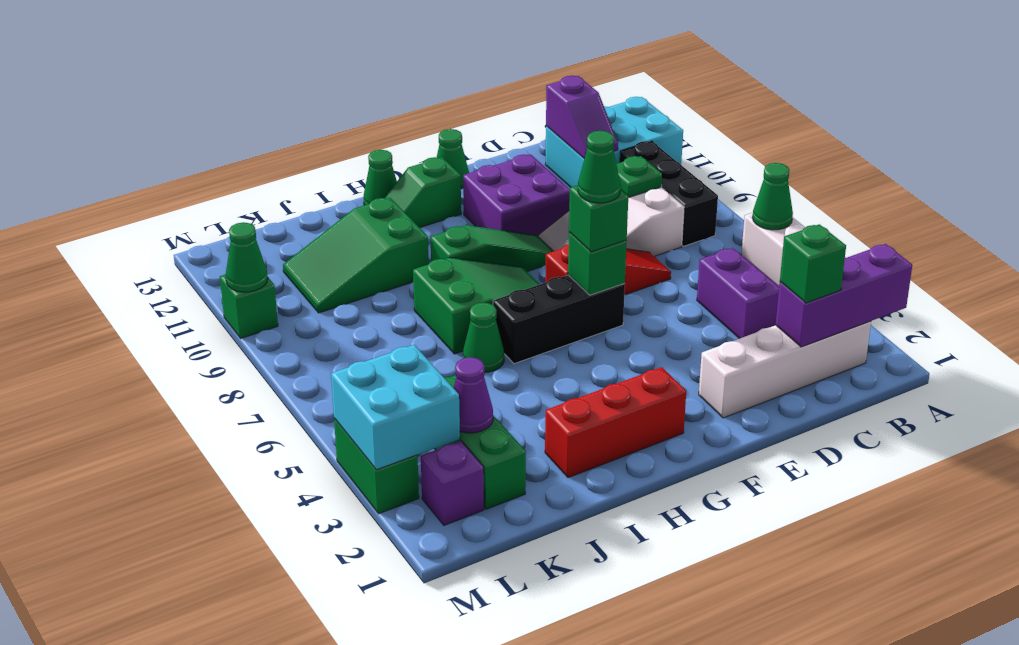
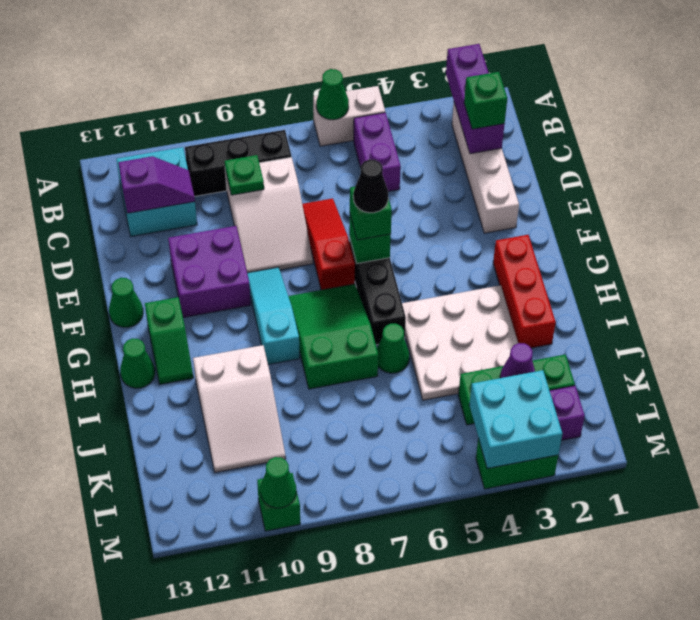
cyan brick A11:C12 level 1 -> cyan brick B11:C12 level 1
purple brick C4:C5 level 1 -> purple brick B5:C5 level 1
green cone F6 level 4 -> black cone F6 level 4
green slope F9:H9 level 1 top H -> cyan slope F9:H9 level 1 top H
none -> white plate H3:J5 level 1
green slope I10:K11 level 1 top I -> white slope I10:K11 level 1 top I

